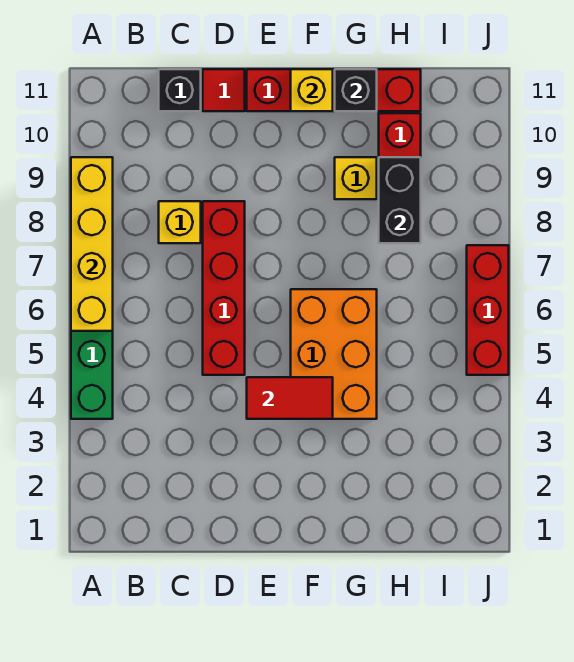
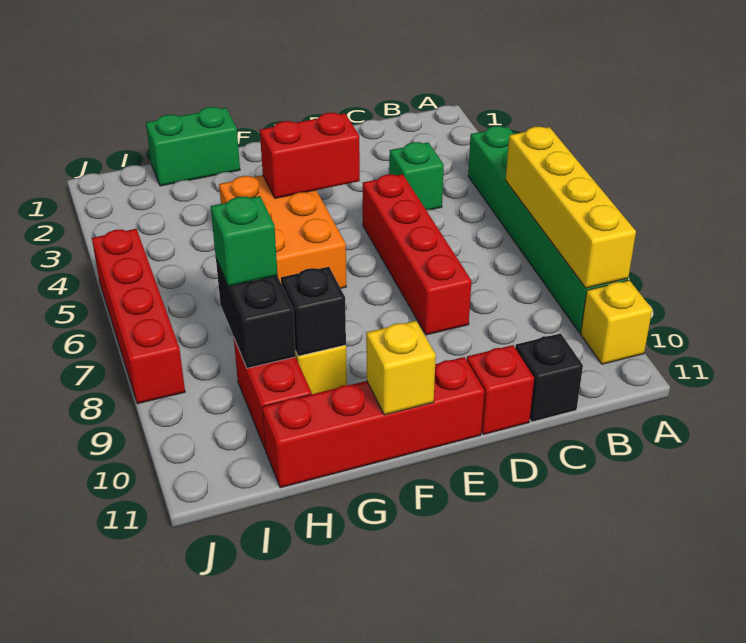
none -> green brick C4 level 1
yellow brick C8 level 1 -> yellow brick A10 level 1
red tile D11 level 1 -> red brick D11 level 1
red tile E4:F4 level 2 -> red brick E4:F4 level 2
none -> green brick G1:H1 level 1
black brick G11 level 2 -> black brick G9 level 2
none -> green brick H8 level 3
red brick J5:J7 level 1 -> red brick J5:J8 level 1

